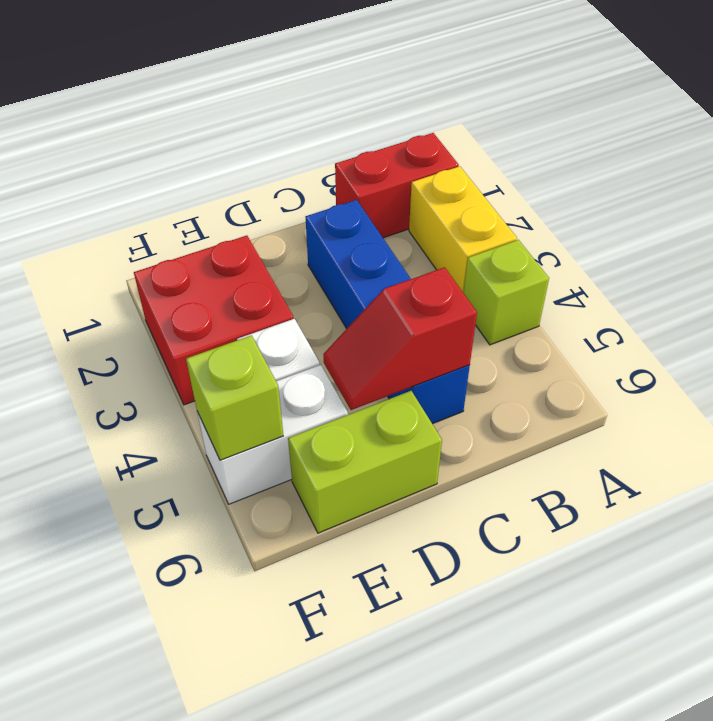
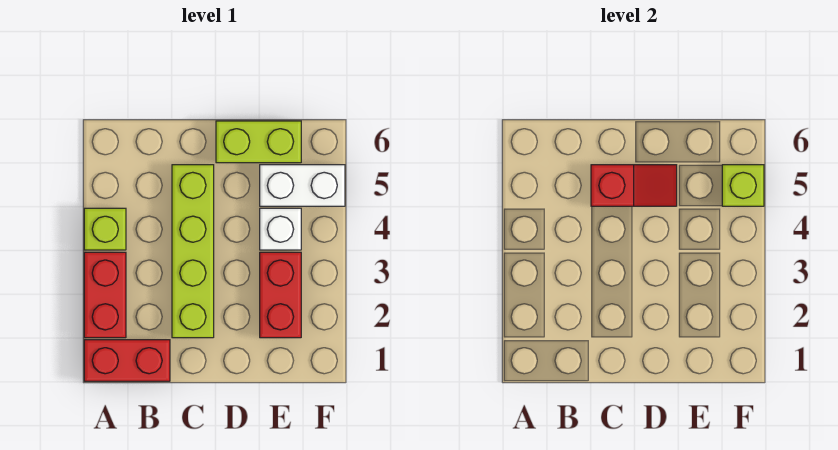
yellow brick A2:A3 level 1 -> red brick A2:A3 level 1
blue brick C2:C5 level 1 -> lime brick C2:C5 level 1
red brick E2:F3 level 1 -> red brick E2:E3 level 1

